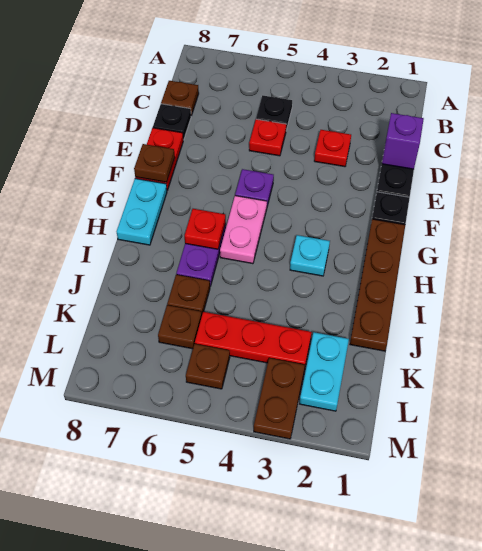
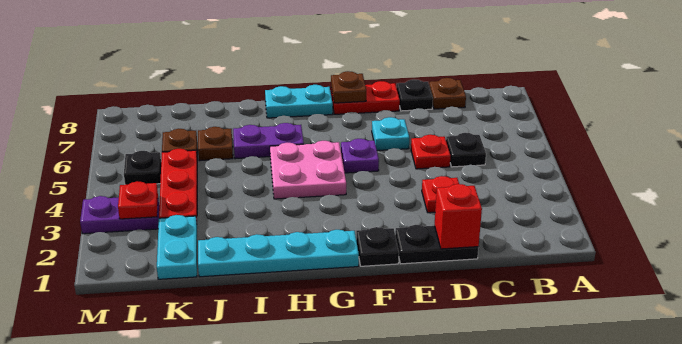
purple brick D1 level 2 -> red brick D1 level 2
brown plate G1:J1 level 1 -> cyan plate G1:J1 level 1
pink plate G5:H5 level 1 -> pink plate G4:H5 level 1
cyan plate H3 level 1 -> cyan plate E6 level 1
red plate H6 level 2 -> red plate L3 level 2
cyan plate K2:L2 level 1 -> cyan plate K1:K2 level 1
brown plate L3:M3 level 1 -> purple plate L3:M3 level 1
brown plate L5 level 1 -> black plate L5 level 1

